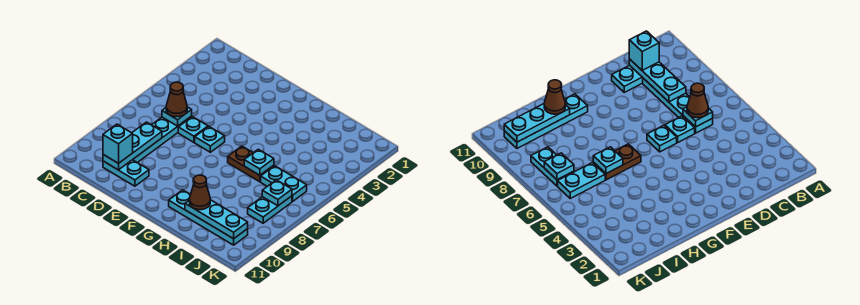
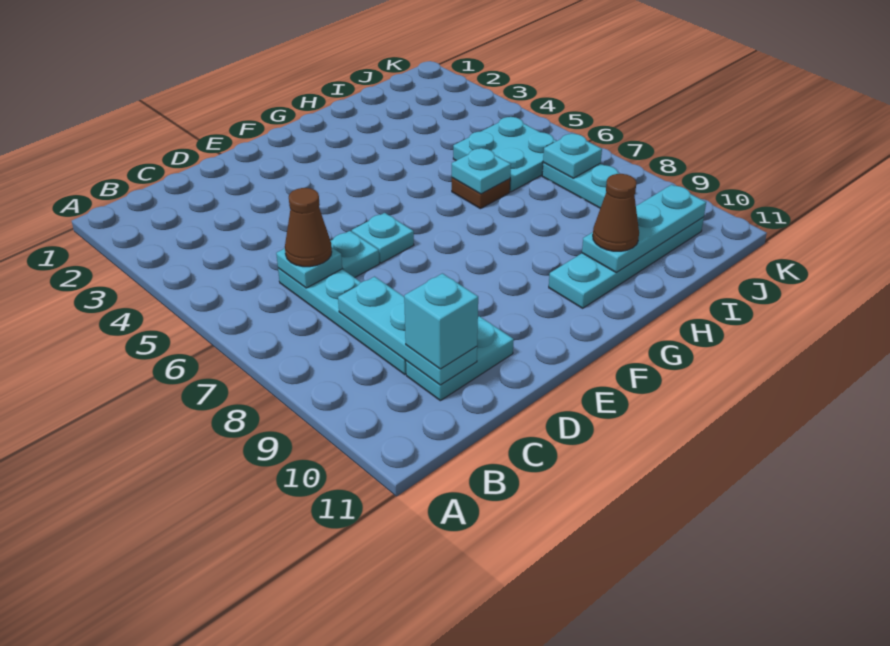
brown plate G6:H6 level 1 -> brown plate H6 level 1
cyan plate I6:J6 level 1 -> cyan plate I5:J6 level 1

